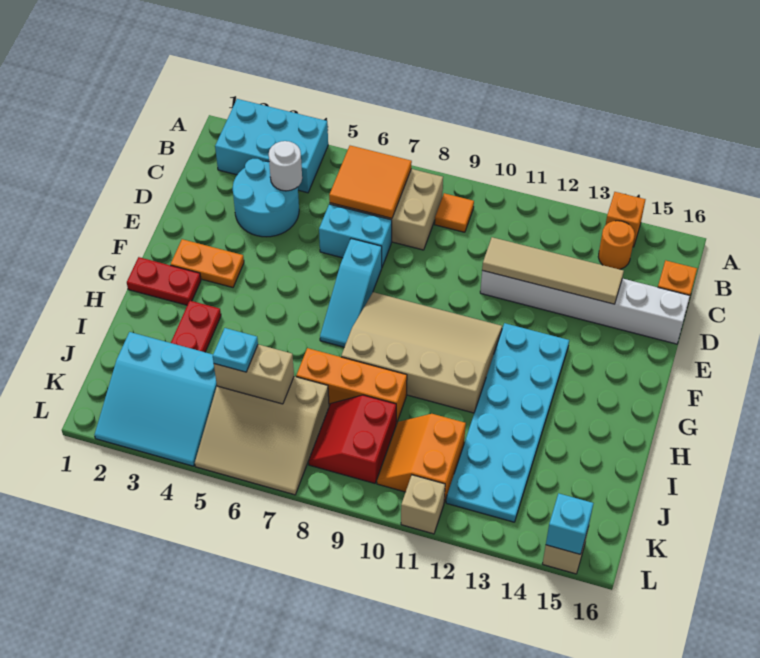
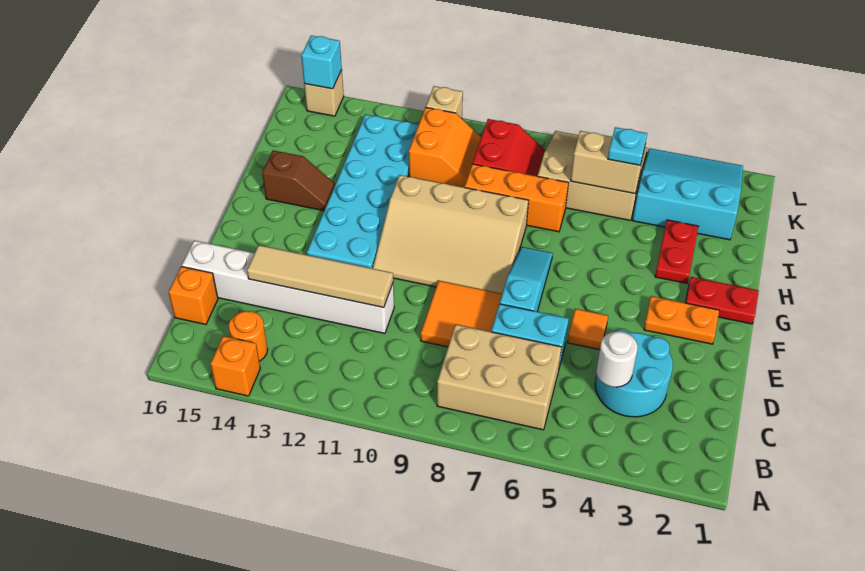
cyan brick A2:B4 level 1 -> none
orange tile B6:C7 level 2 -> orange tile D8:E9 level 1
orange tile B9 level 1 -> orange tile E5 level 1
none -> brown slope H14:H15 level 1 top 15

